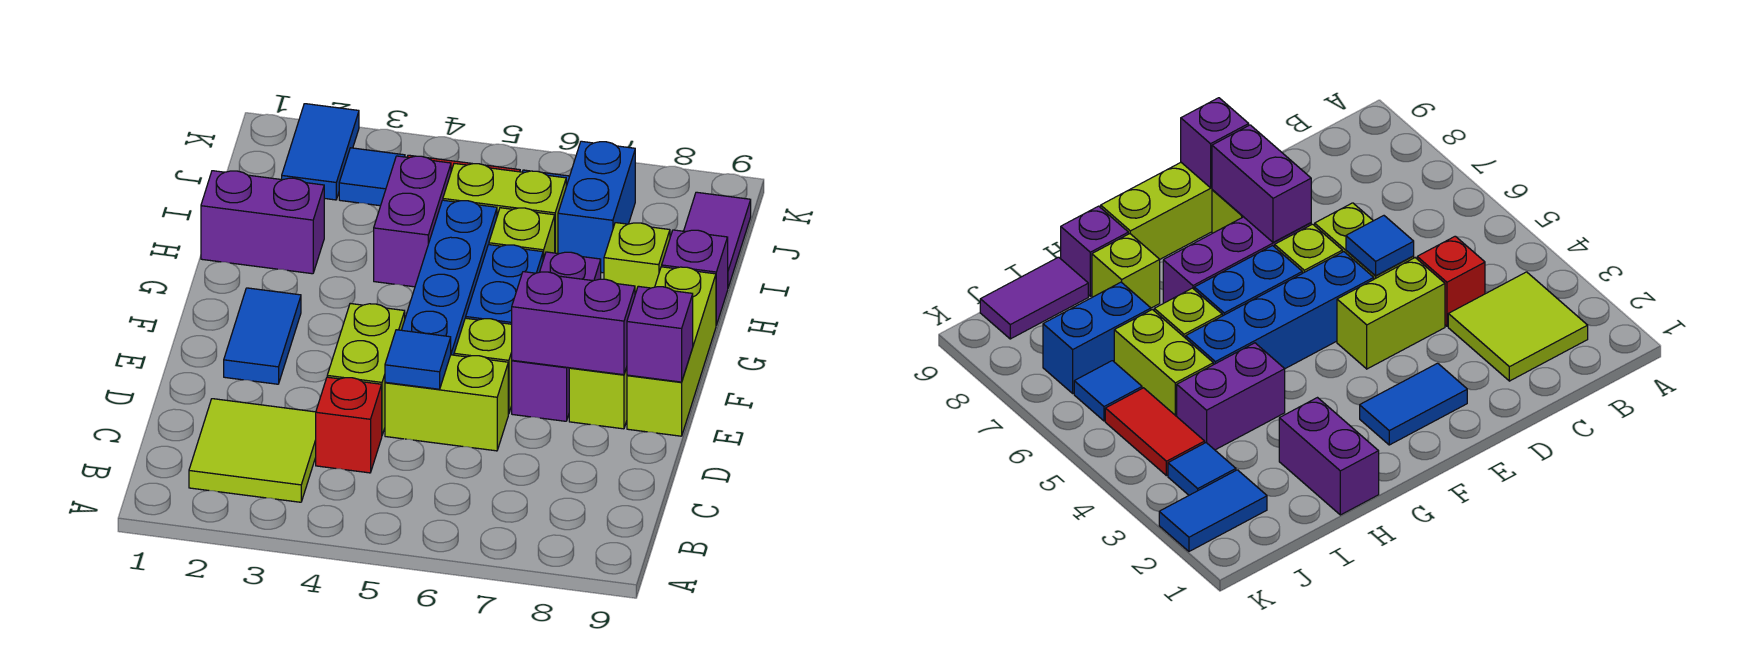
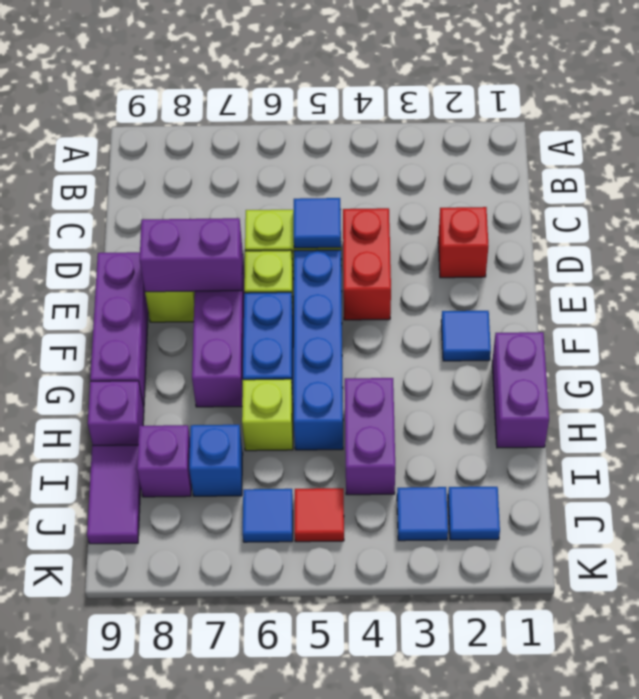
lime tile B2:C3 level 1 -> none
red brick C4 level 1 -> red brick D2 level 1
lime brick D4:E4 level 1 -> red brick D4:E4 level 1
blue tile E2:F2 level 1 -> blue tile F2 level 1
lime brick E9:G9 level 1 -> purple brick E9:G9 level 1
purple brick E9 level 2 -> purple brick I8 level 1
purple brick H1:H2 level 1 -> purple brick G1:H1 level 1
lime brick H8 level 1 -> none
lime brick I5:I6 level 1 -> none
blue brick I7:J7 level 1 -> blue brick I7 level 1
blue tile J2:K2 level 1 -> blue tile J2 level 1
red tile J4:J5 level 1 -> red tile J5 level 1

